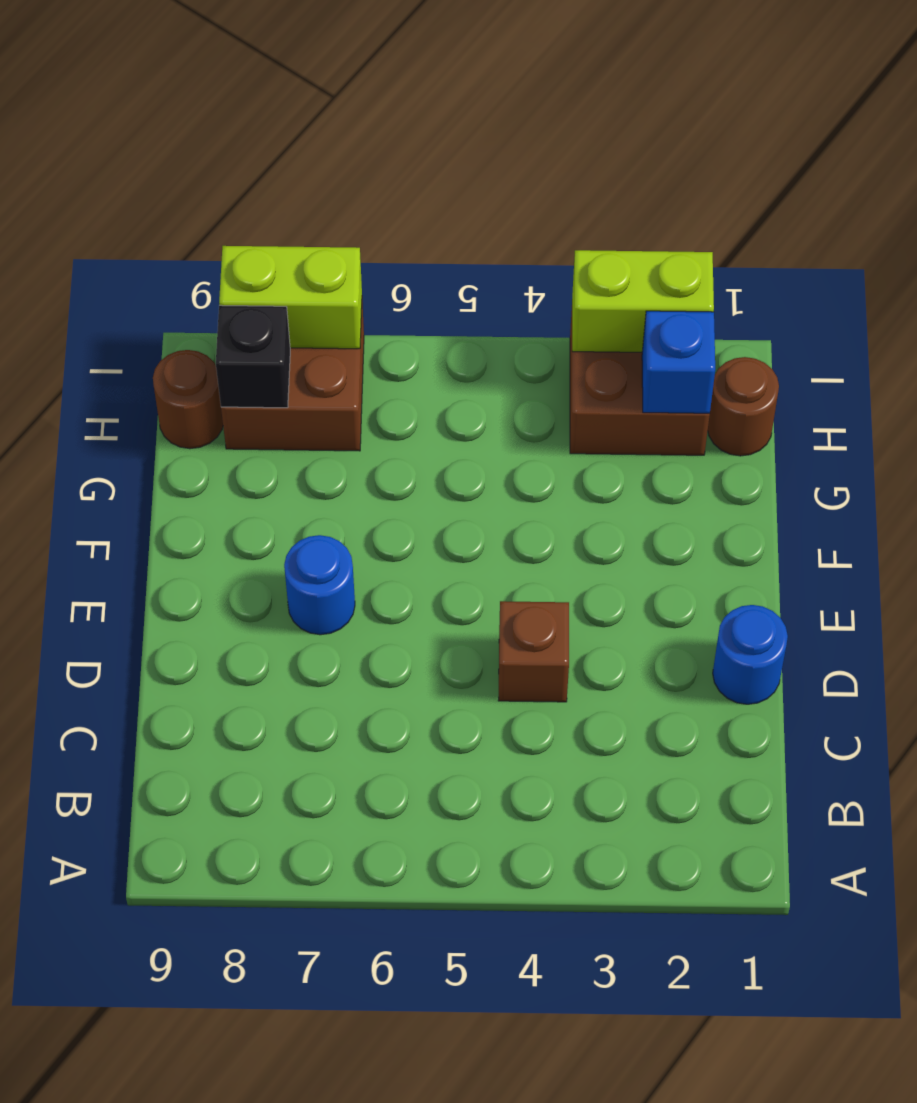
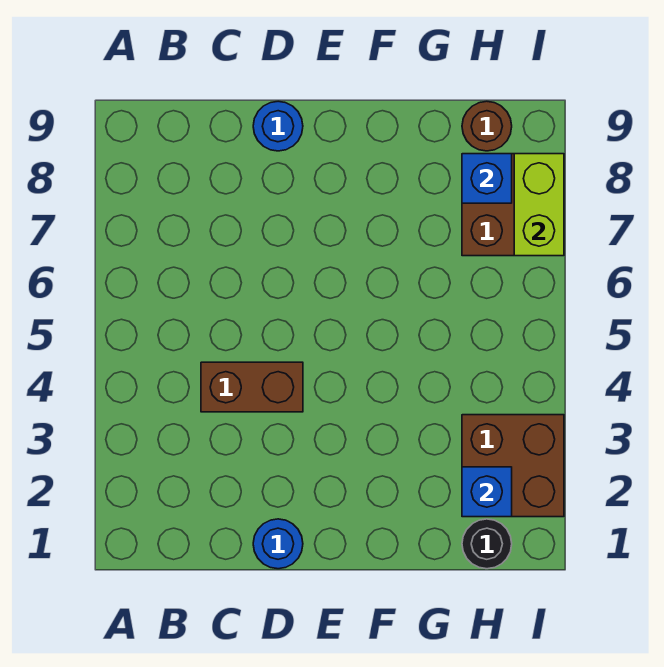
brown brick D4 level 1 -> brown brick C4:D4 level 1
blue round brick E7 level 1 -> blue round brick D9 level 1
brown round brick H1 level 1 -> black round brick H1 level 1
black brick H8 level 2 -> blue brick H8 level 2
lime brick I2:I3 level 2 -> none

